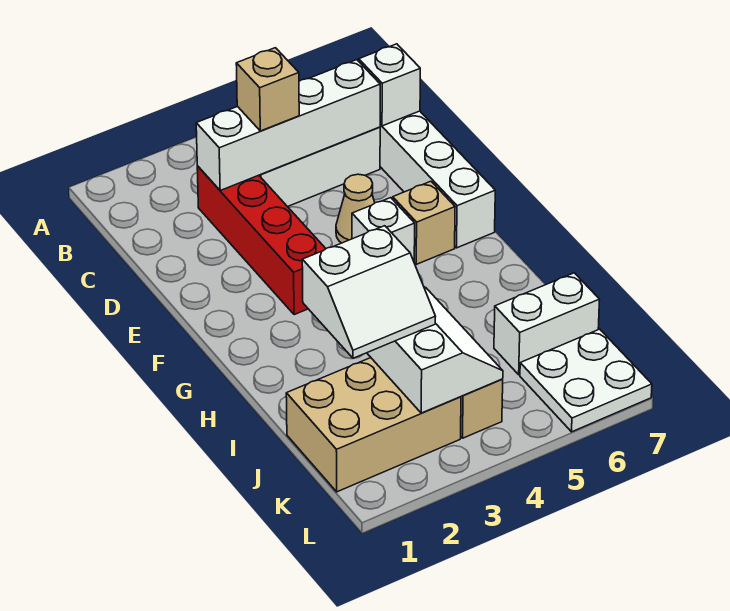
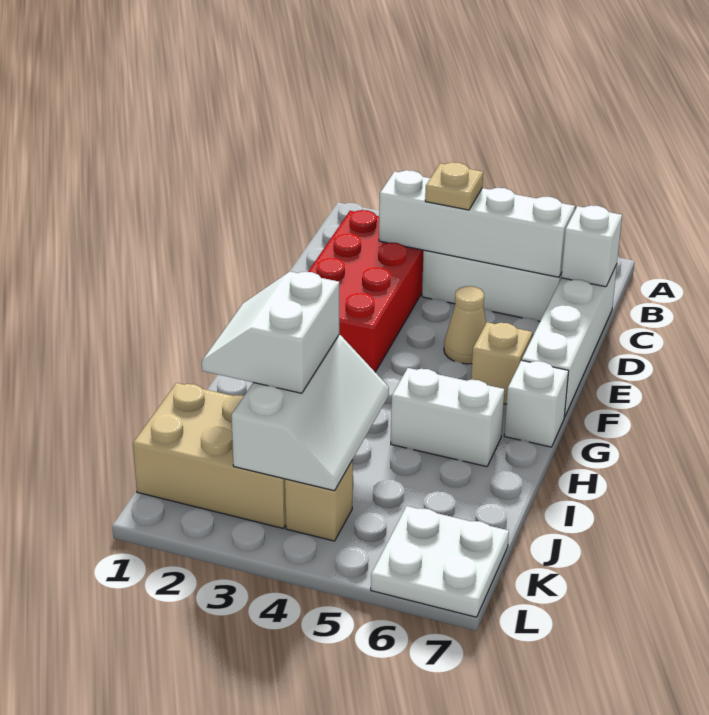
red brick C3:F3 level 1 -> red brick C2:F3 level 1
tan brick C4 level 3 -> tan plate C4 level 3
white brick F5 level 1 -> white brick G7 level 1
white slope I2:J3 level 3 top I -> white slope I2:J3 level 3 top 3
white brick J6:J7 level 1 -> white brick H5:H6 level 1

